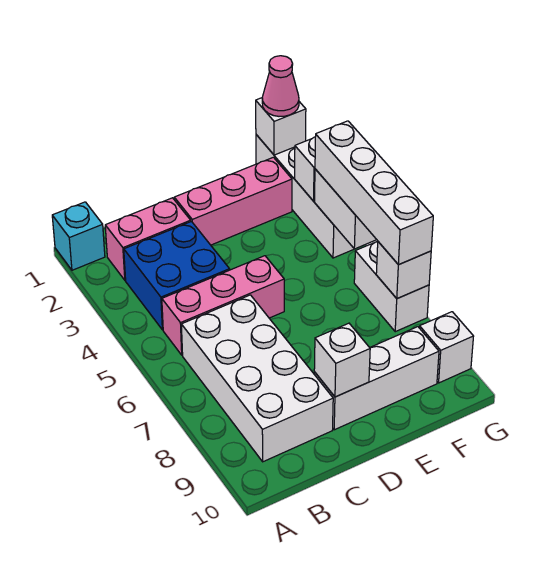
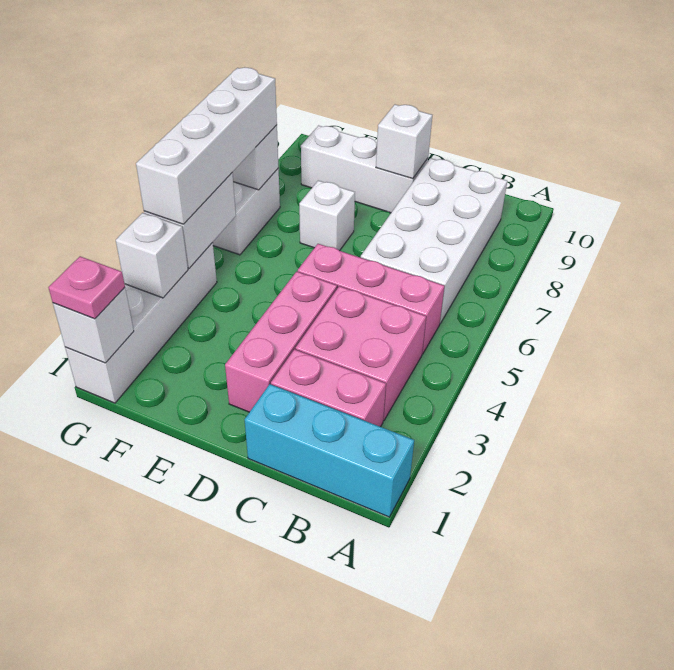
cyan brick A1 level 1 -> cyan brick A1:C1 level 1
blue brick B3:C4 level 1 -> pink brick B3:C4 level 1
pink brick D2:F2 level 1 -> pink brick D2:D4 level 1
pink cone G1 level 3 -> pink plate G1 level 3
white brick G9 level 1 -> white brick E7 level 1

